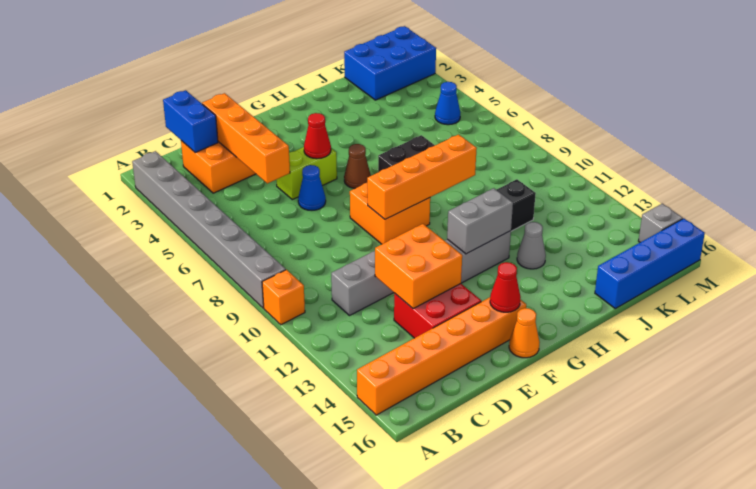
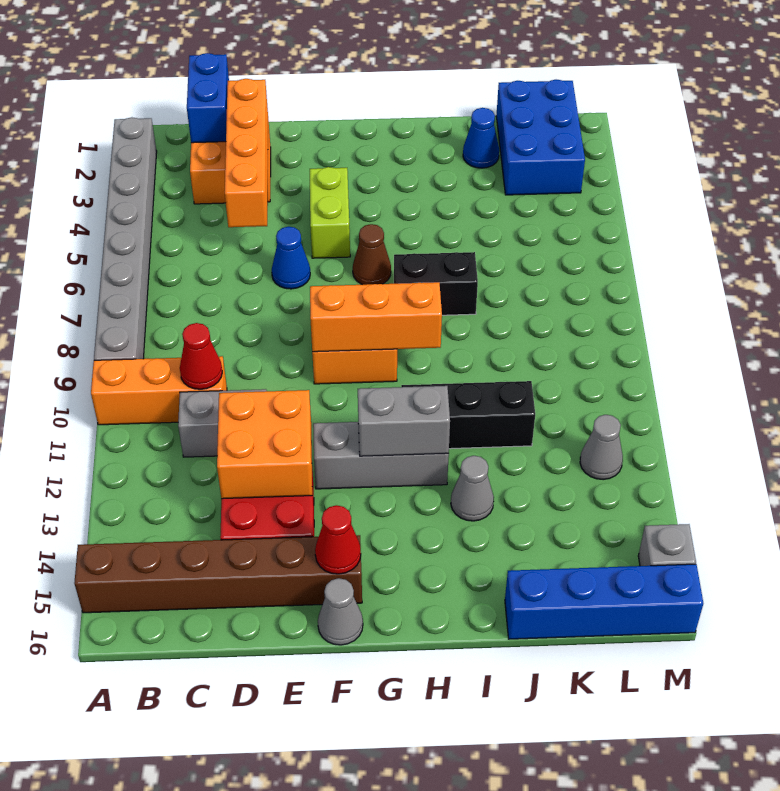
orange brick A10 level 1 -> orange brick A10:C10 level 1
orange brick A15:F15 level 1 -> brown brick A15:F15 level 1
lime brick E5:F5 level 1 -> lime brick F4:F5 level 1
red cone F5 level 2 -> red cone C10 level 2
orange brick F9:I9 level 2 -> orange brick F9:H9 level 2
orange cone F16 level 1 -> grey cone F16 level 1
blue brick K1:M2 level 1 -> blue brick K1:L3 level 1
blue cone L5 level 1 -> blue cone J2 level 1
none -> grey cone L12 level 1

